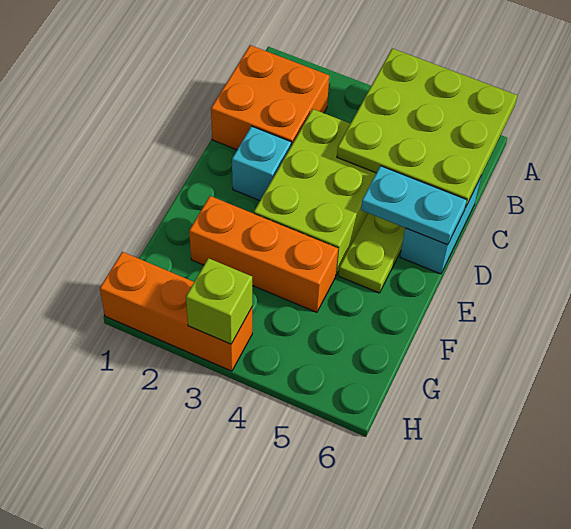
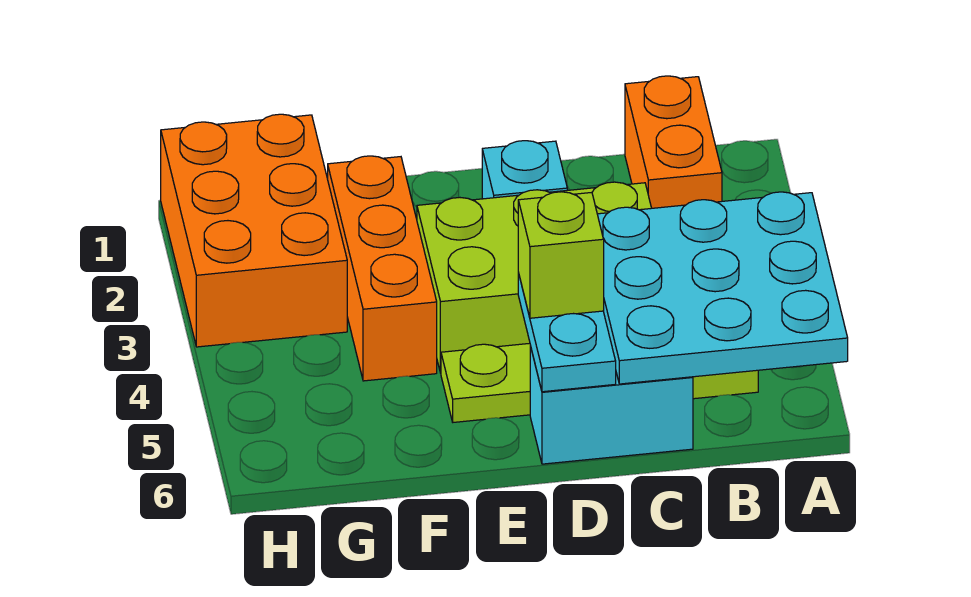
lime plate A4:C6 level 2 -> cyan plate A4:C6 level 2
orange brick B1:C2 level 1 -> orange brick B1:B2 level 1
orange brick H1:H3 level 1 -> orange brick G1:H3 level 1
lime brick H3 level 2 -> lime brick D5 level 3

